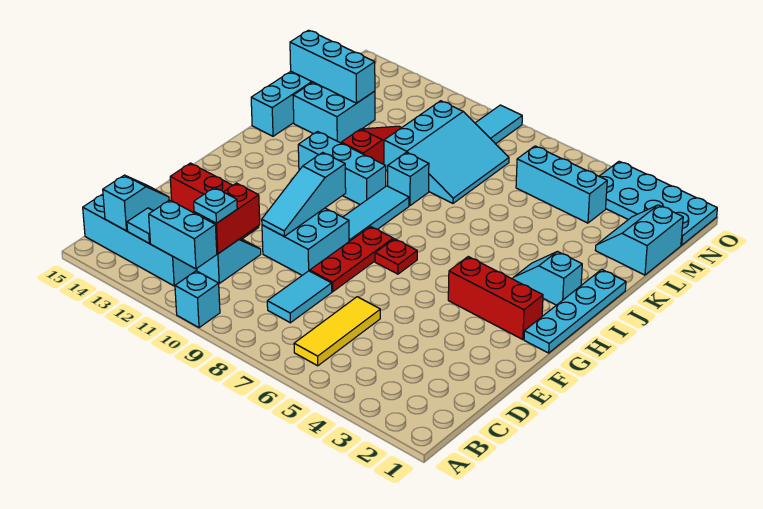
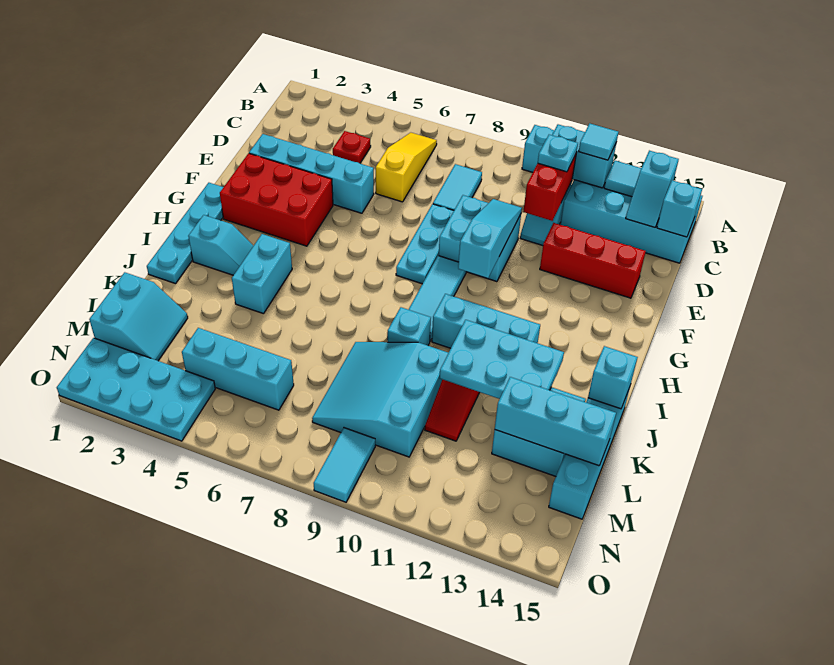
yellow tile B6:D6 level 1 -> yellow slope B6:D6 level 1 top D
none -> cyan tile B12 level 3
none -> cyan brick C15 level 2
none -> cyan brick E2:E5 level 1
red plate E8:G8 level 1 -> cyan plate E8:G8 level 1
red brick G2:G4 level 1 -> red brick F2:G4 level 1
red plate G7 level 1 -> red plate C4 level 1
none -> cyan brick I4:J4 level 1
none -> cyan plate J11:K13 level 2
none -> cyan brick J15 level 2

